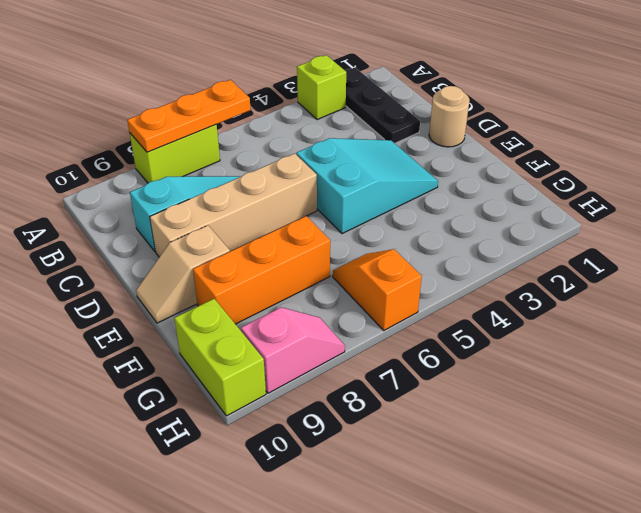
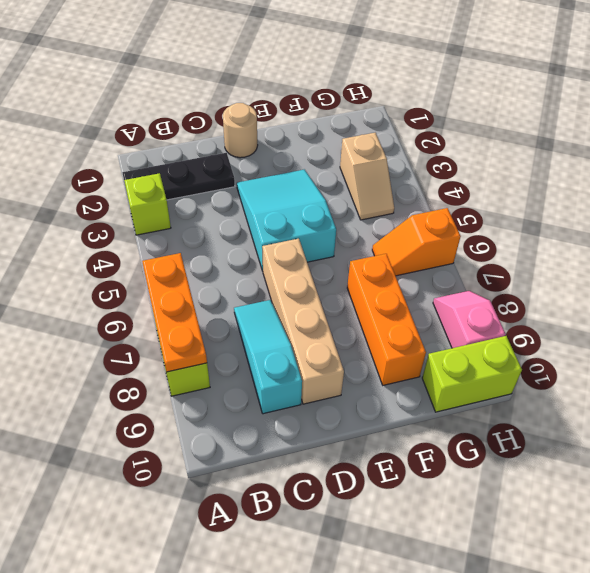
tan slope E9:E10 level 1 top 9 -> tan slope G3:G4 level 1 top 3

